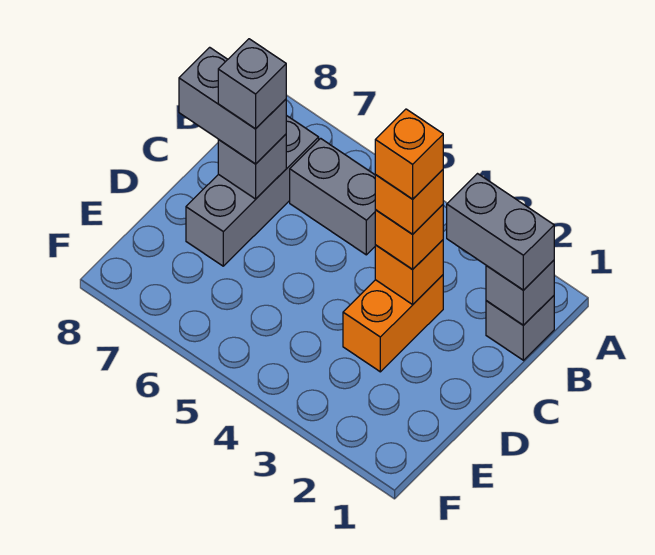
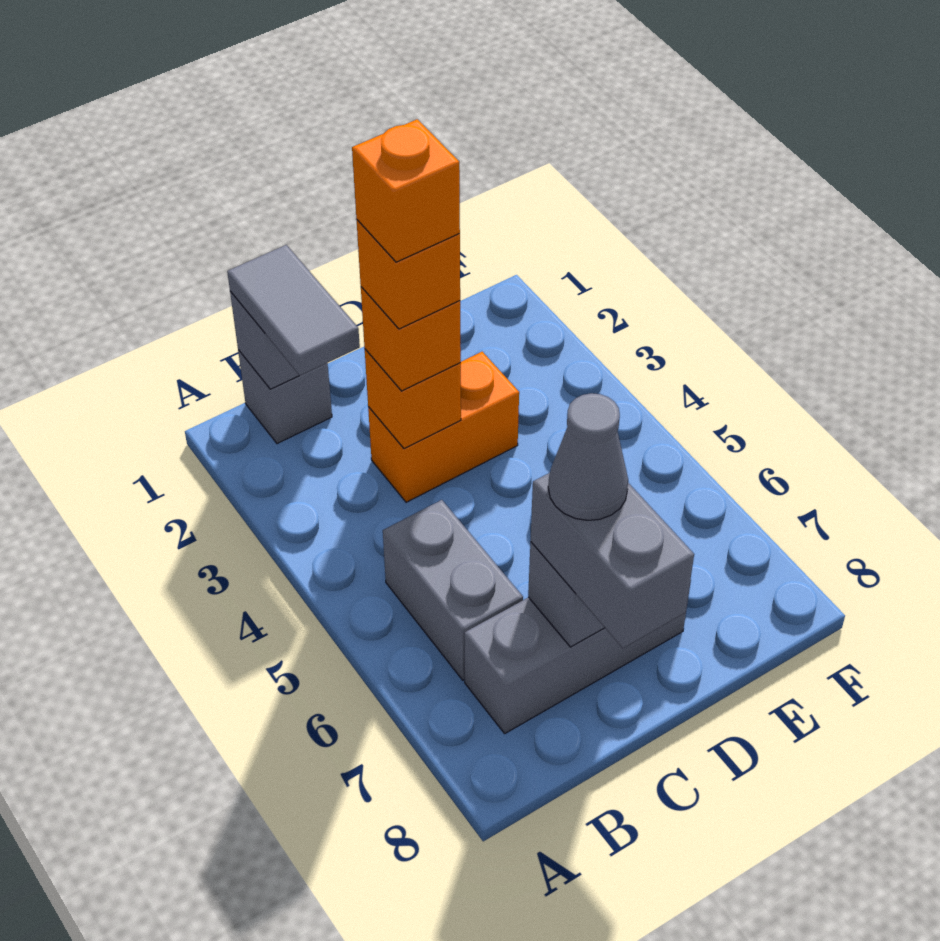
grey brick B1:B2 level 3 -> grey tile B1:B2 level 3
grey brick C7 level 4 -> grey cone C7 level 4

